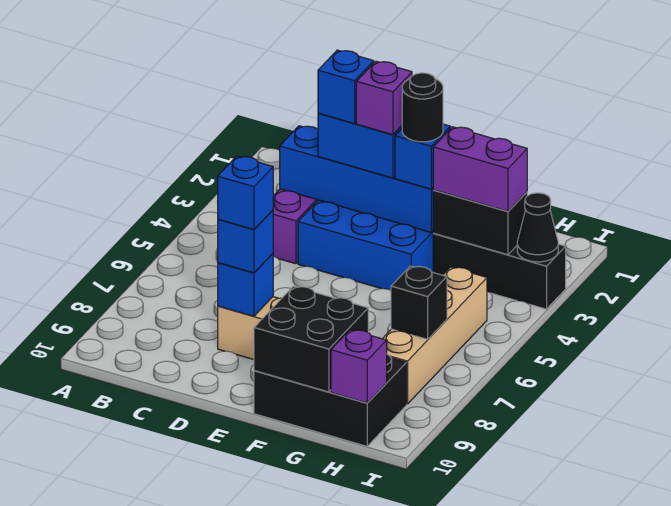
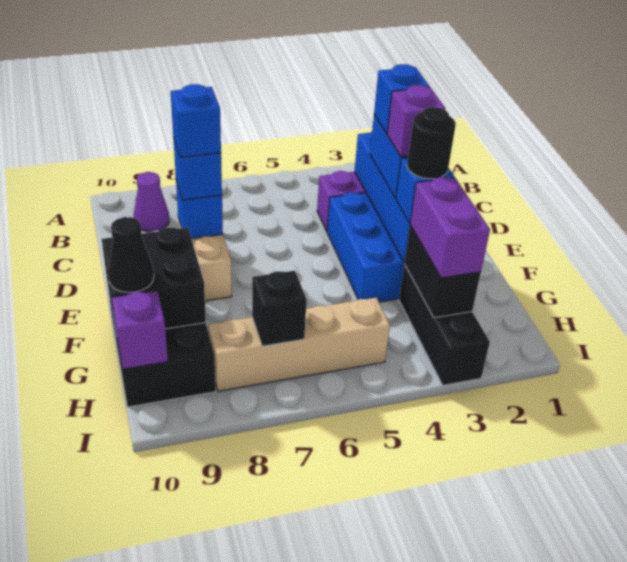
none -> purple cone B9 level 1
black cone I3 level 2 -> black cone G10 level 3

